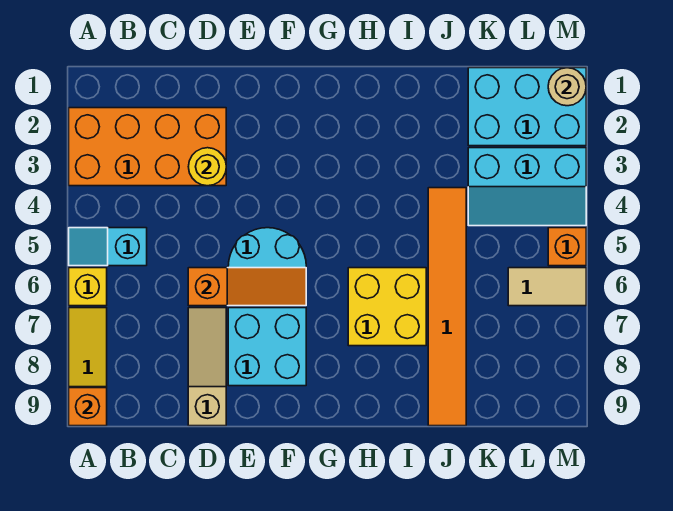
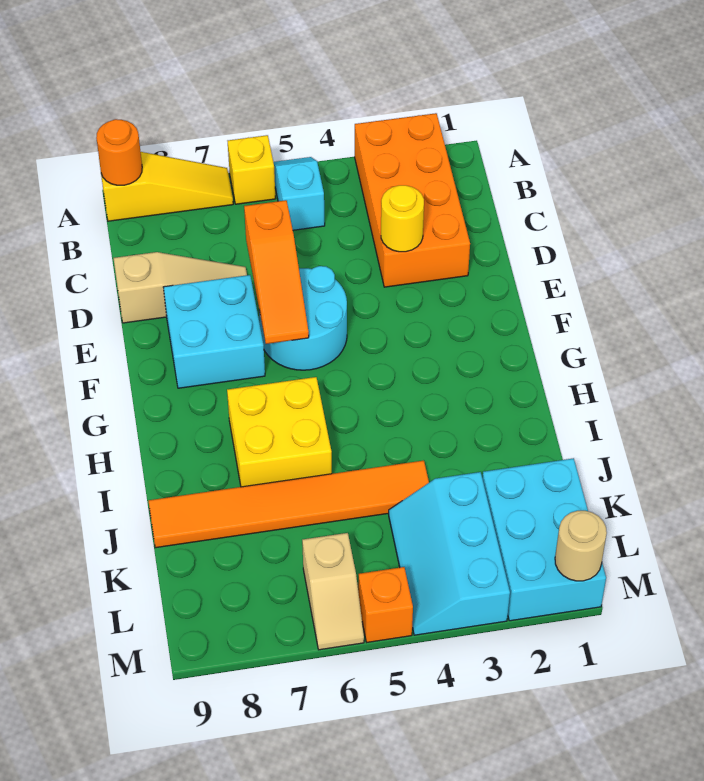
orange brick A9 level 2 -> orange round brick A9 level 2
tan tile L6:M6 level 1 -> tan slope L6:M6 level 1 top L

